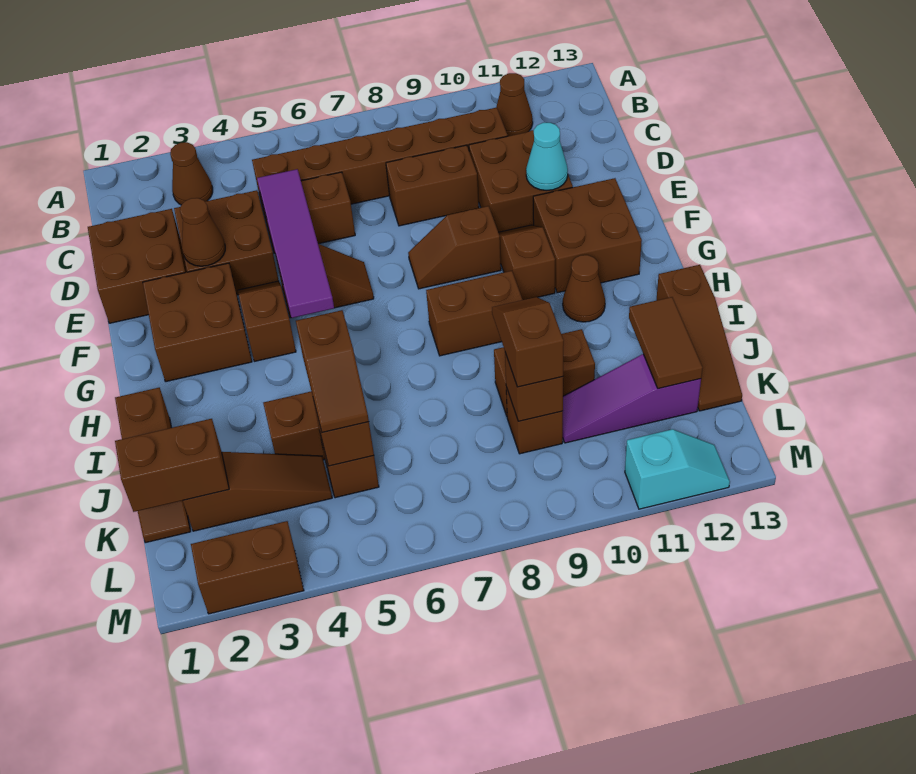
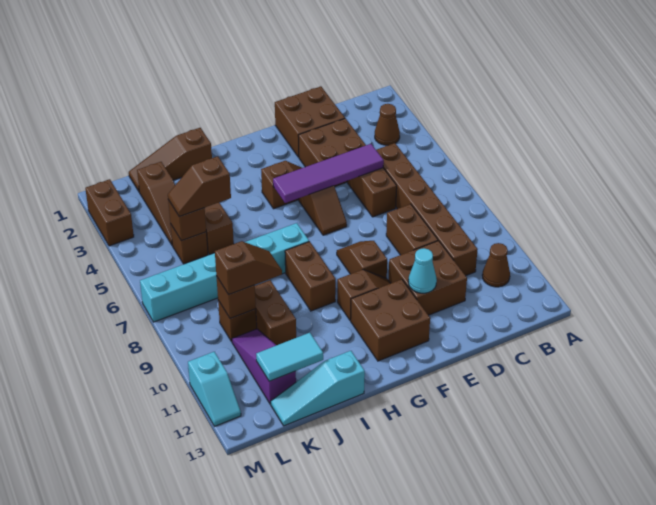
brown cone E3 level 2 -> none
brown brick F2:G3 level 1 -> none
none -> cyan brick H7:M7 level 1
brown cone H11 level 1 -> none
brown slope I13:K13 level 1 top I -> cyan slope I13:K13 level 1 top I
brown tile J12:K12 level 2 -> cyan tile J12:K12 level 2
brown brick K1:K2 level 2 -> none

